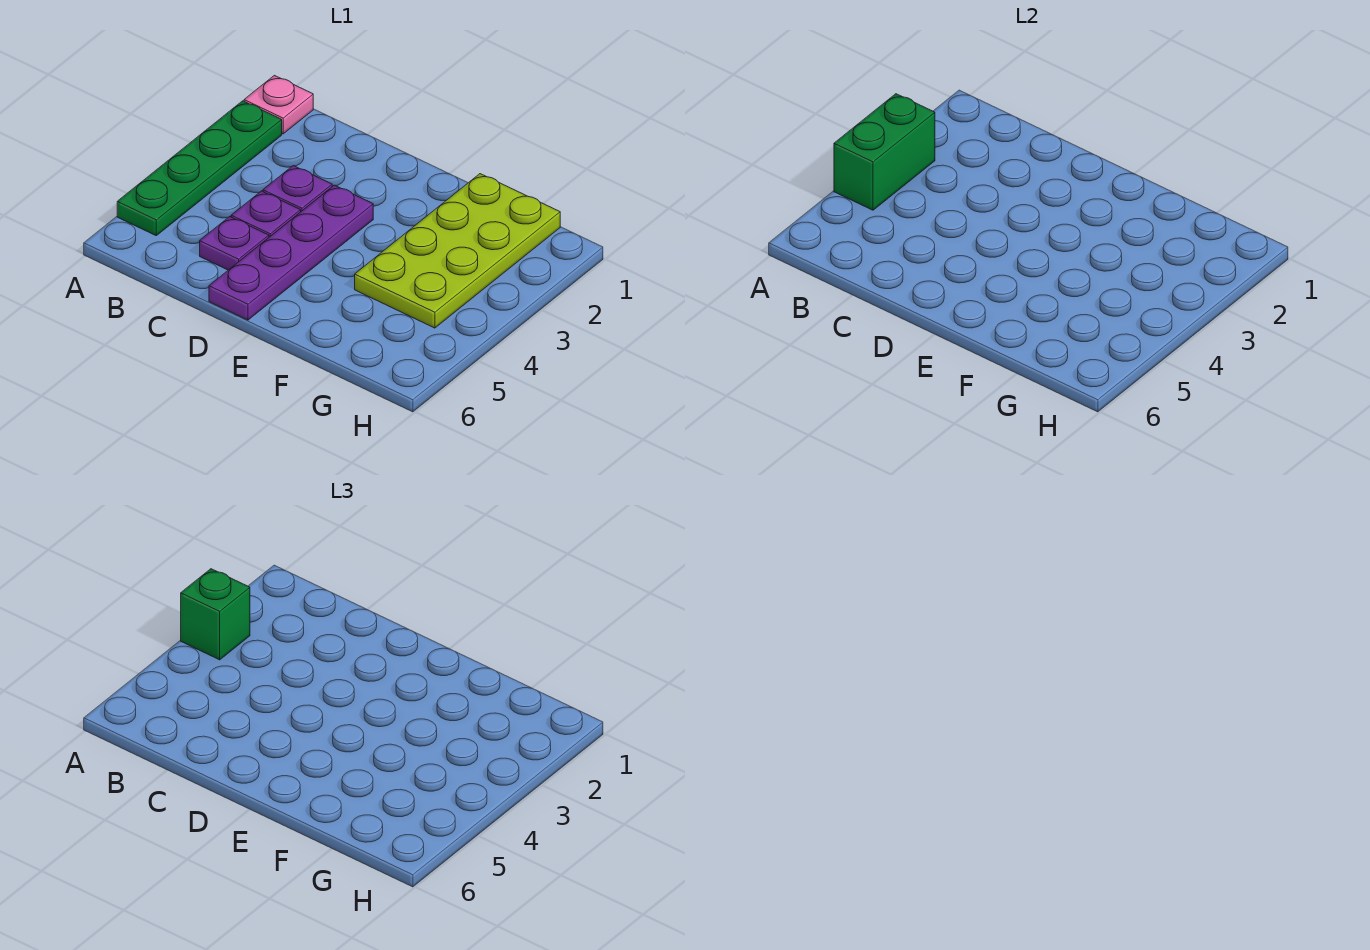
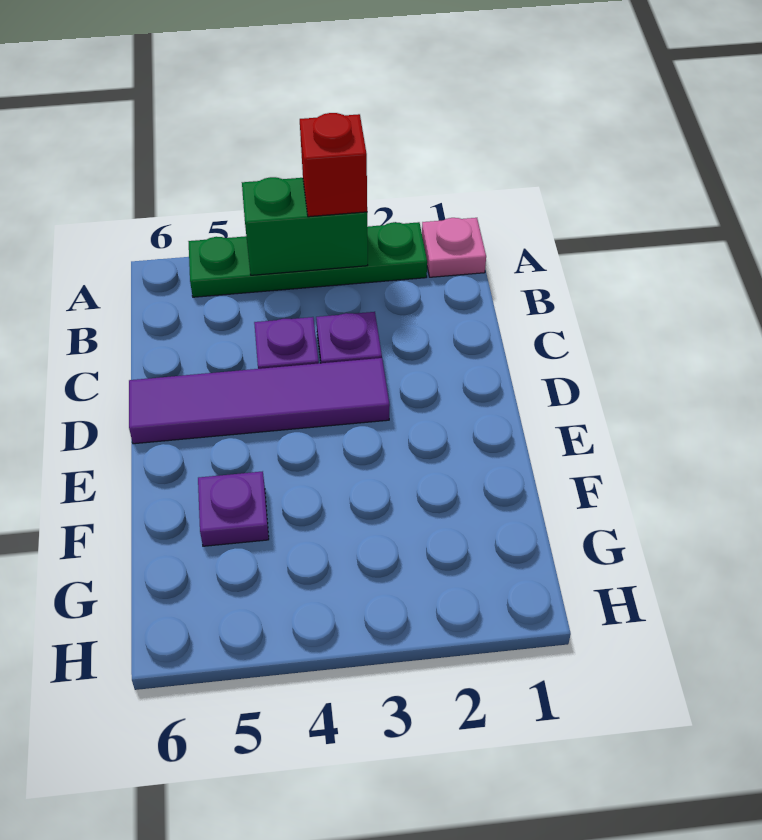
green brick A3 level 3 -> red brick A3 level 3
purple plate C5 level 1 -> purple plate F5 level 1
purple plate D3:D6 level 1 -> purple tile D3:D6 level 1
lime plate F1:G4 level 1 -> none

